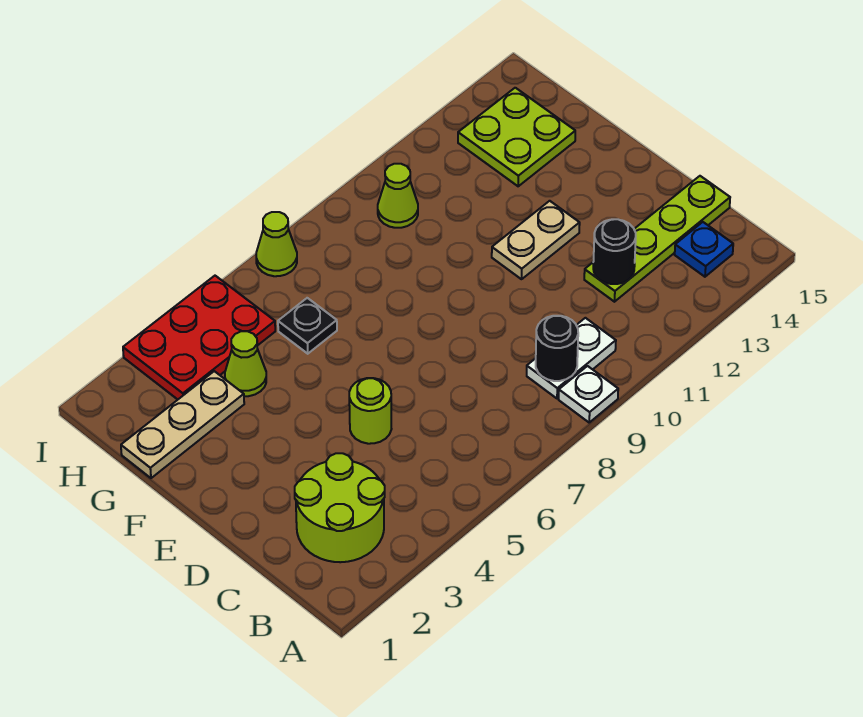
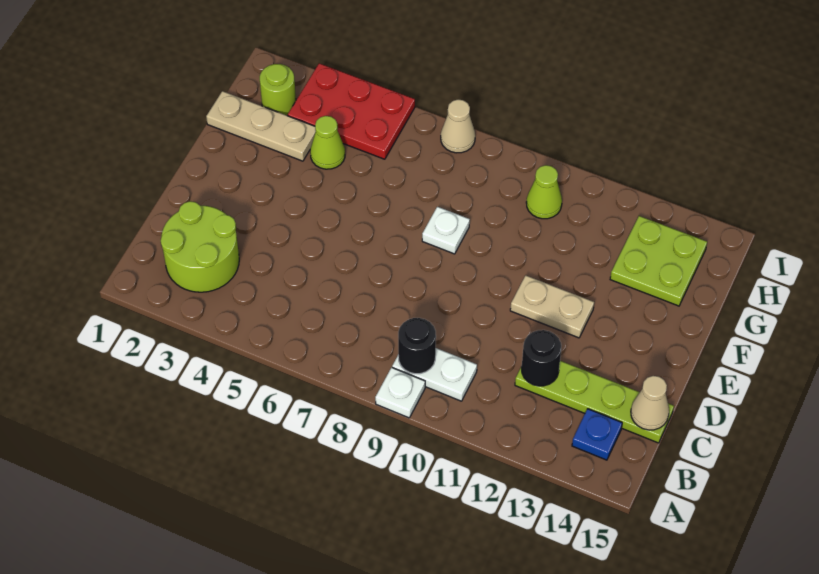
none -> tan cone C15 level 2
lime round brick D5 level 1 -> lime round brick H2 level 1
none -> white plate F8 level 1
black plate G6 level 1 -> none
lime cone I7 level 1 -> tan cone I7 level 1

